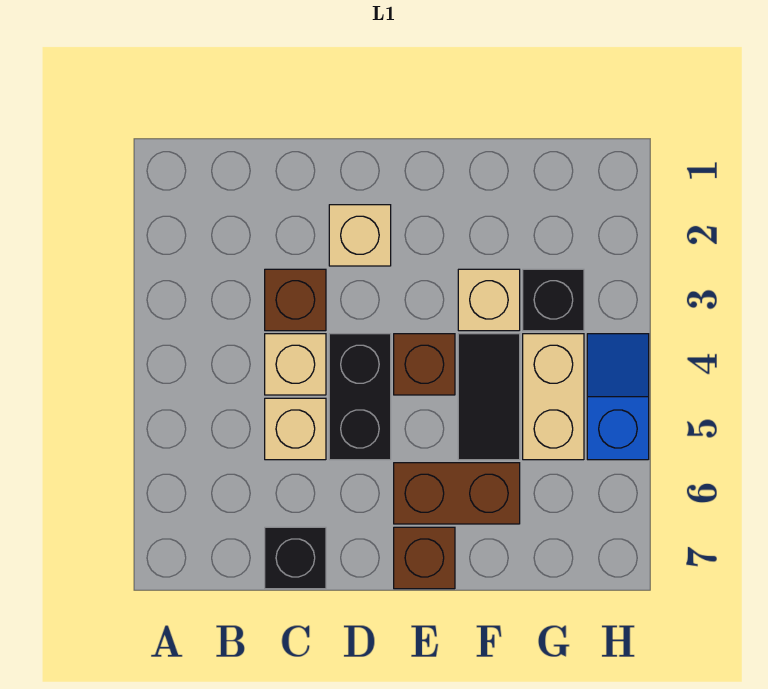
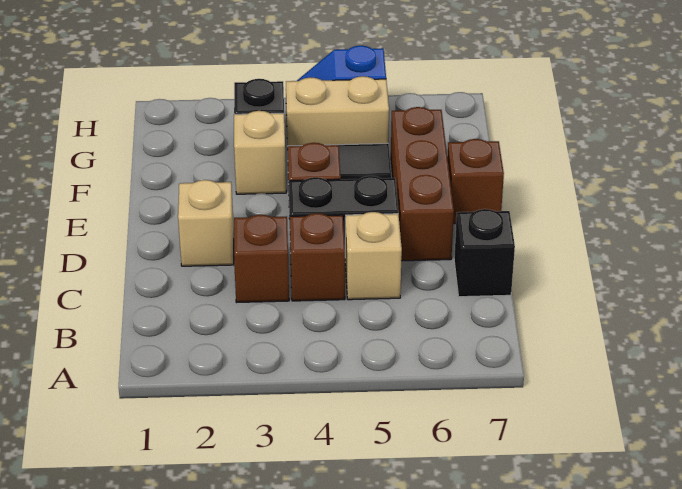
tan brick C4 level 1 -> brown brick C4 level 1
brown brick E6:F6 level 1 -> brown brick D6:F6 level 1

